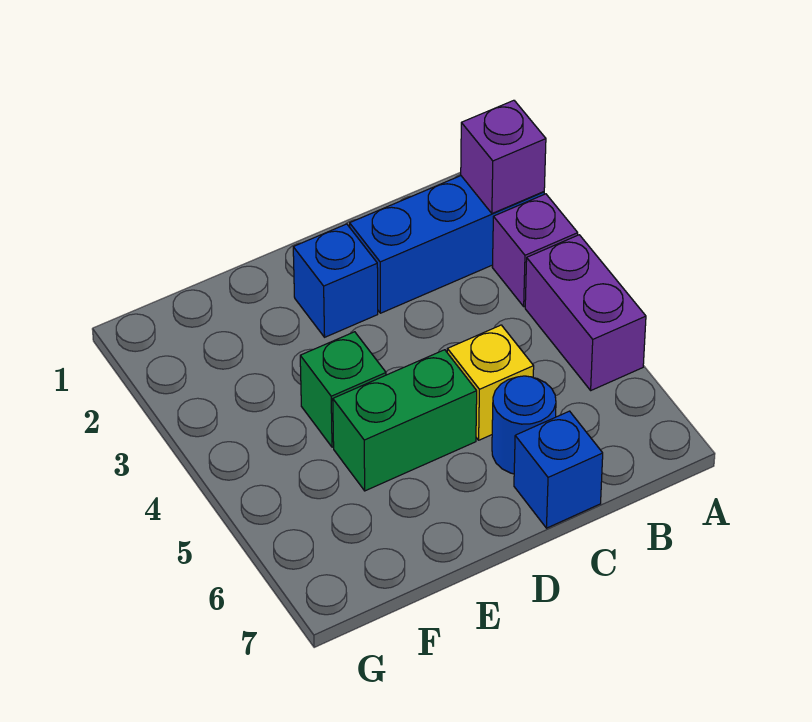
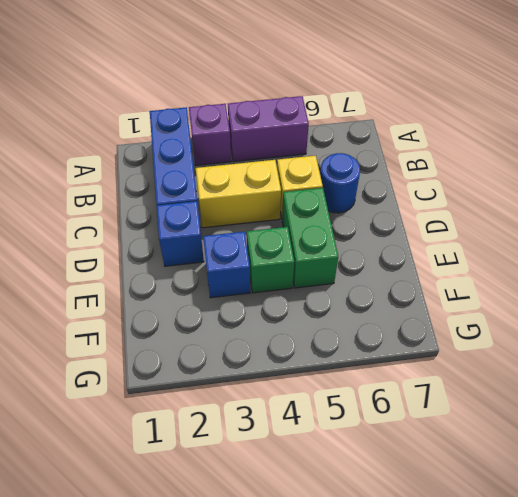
purple brick A2 level 2 -> none
none -> yellow brick C3:C4 level 1
blue brick C7 level 1 -> blue brick E3 level 1

